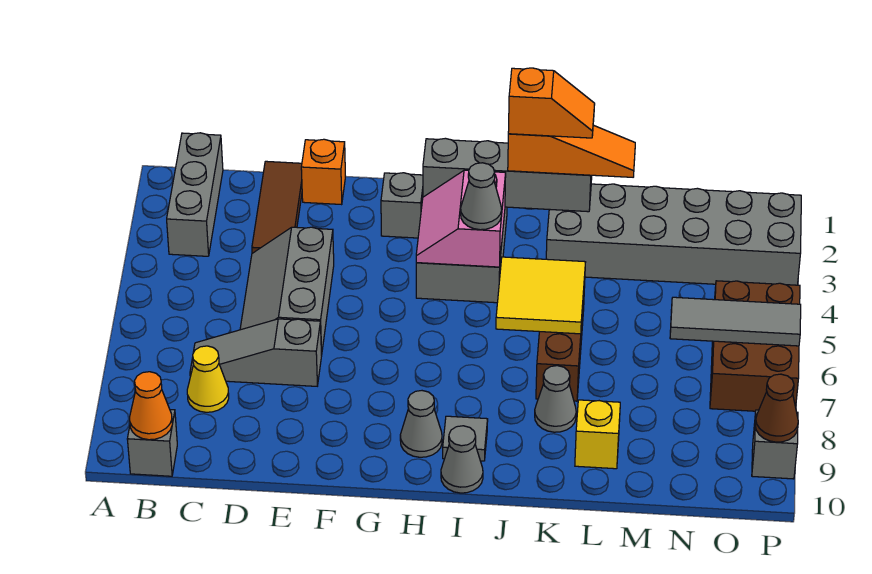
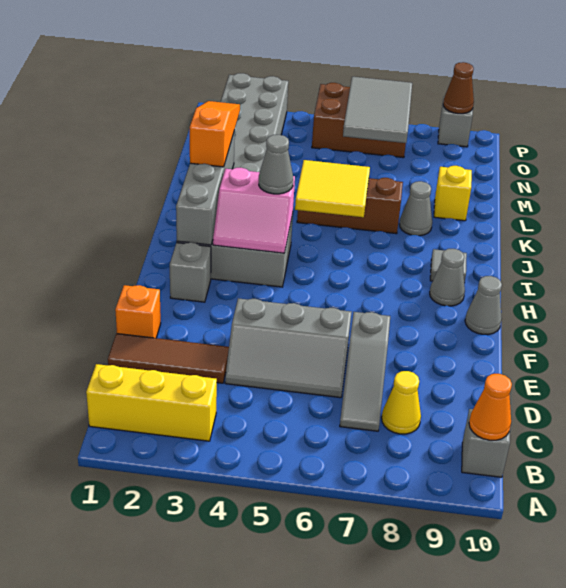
grey brick B1:B3 level 1 -> yellow brick B1:B3 level 1
grey cone I10 level 1 -> grey cone G10 level 1
orange slope J2:K2 level 4 top J -> none
grey tile N6:P6 level 2 -> grey tile N6:P7 level 2

